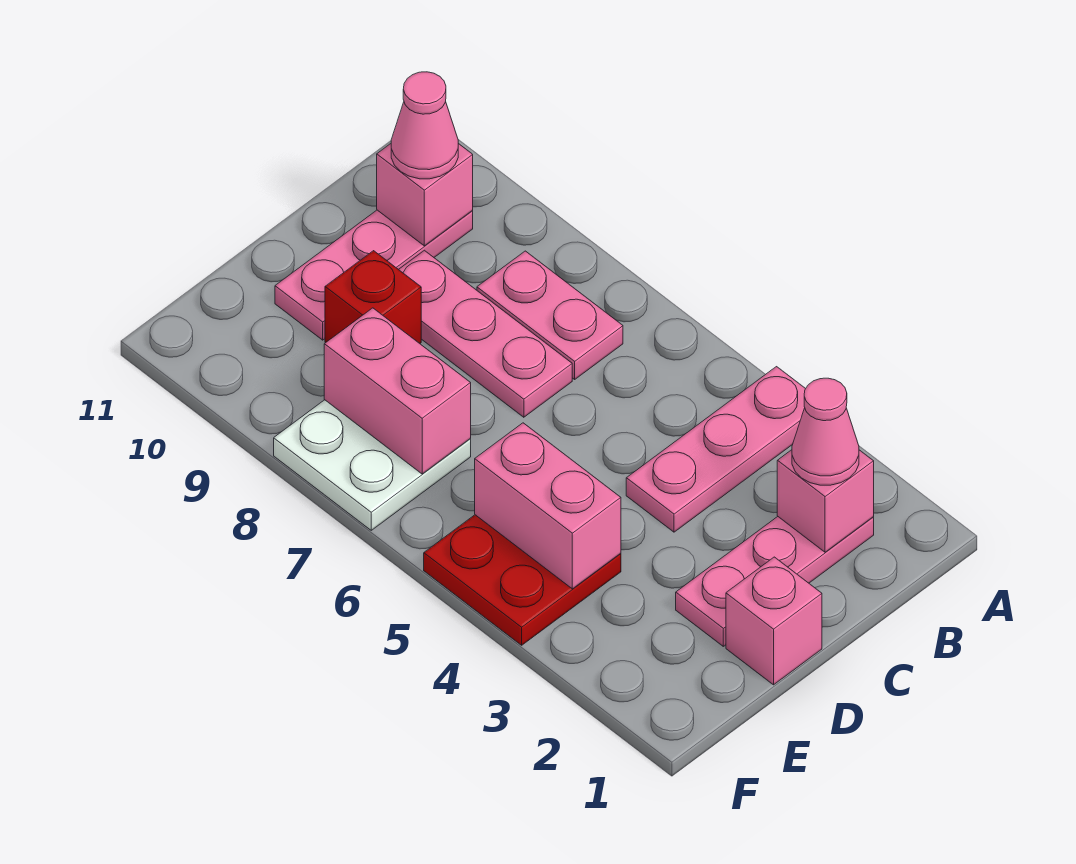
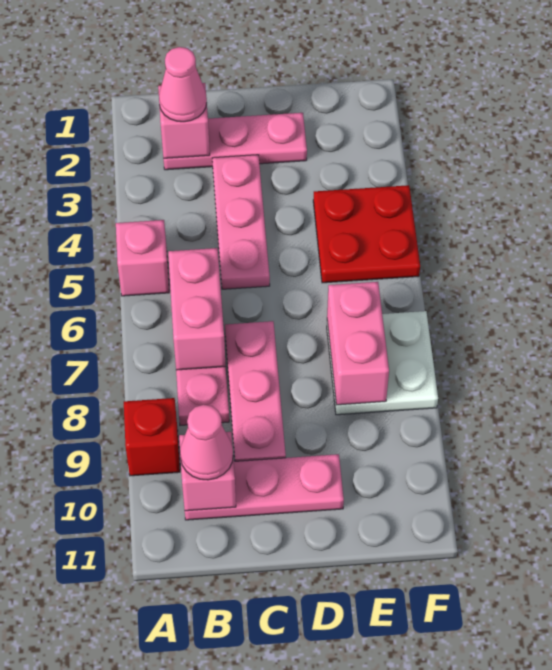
pink plate A4:C4 level 1 -> pink plate C3:C5 level 1
pink brick D1 level 1 -> pink brick A5 level 1
red brick D9 level 1 -> red brick A9 level 1
pink brick E4:E5 level 2 -> pink brick B6:B7 level 2

